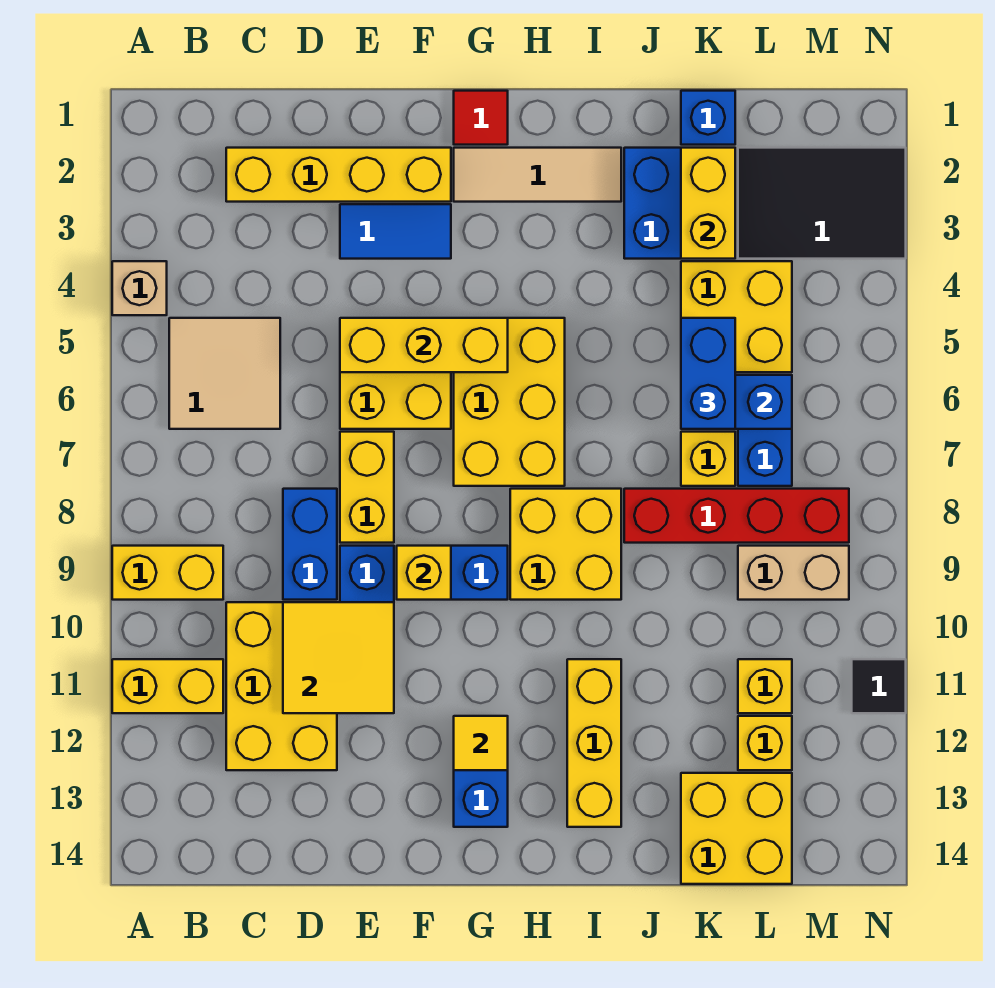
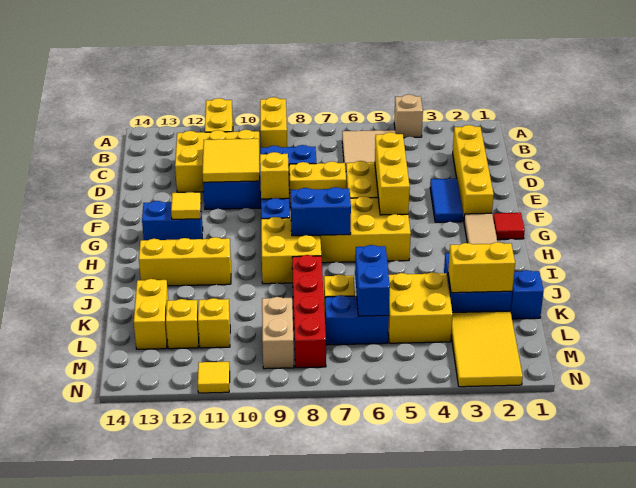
blue brick K5:K6 level 3 -> blue brick H7:H8 level 2
yellow brick K13:L14 level 1 -> yellow brick K13:L13 level 1
black tile L2:N3 level 1 -> yellow tile L2:N3 level 1
black tile N11 level 1 -> yellow tile N11 level 1

